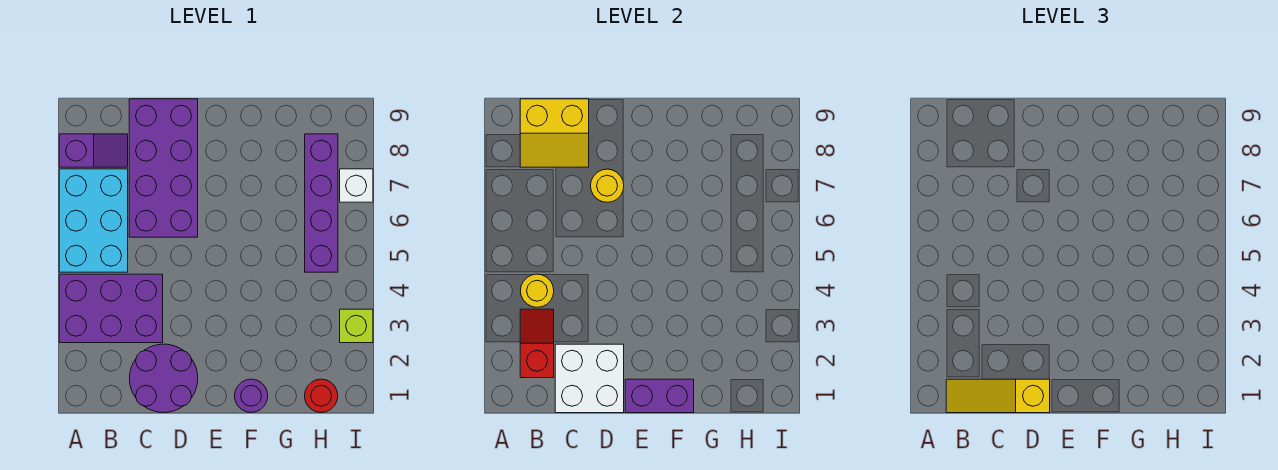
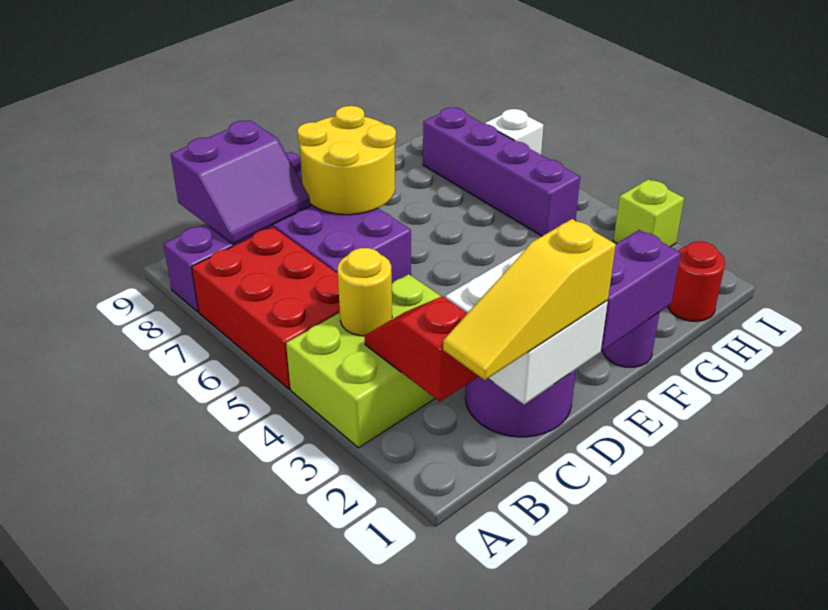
purple brick A3:C4 level 1 -> lime brick A3:C4 level 1
cyan brick A5:B7 level 1 -> red brick A5:B7 level 1
yellow slope B8:C9 level 2 top 9 -> purple slope B8:C9 level 2 top 9
yellow round brick D7 level 2 -> yellow round brick D7:E8 level 2

